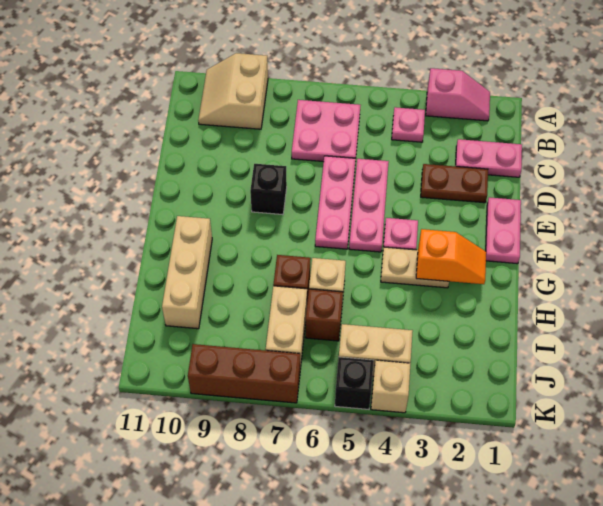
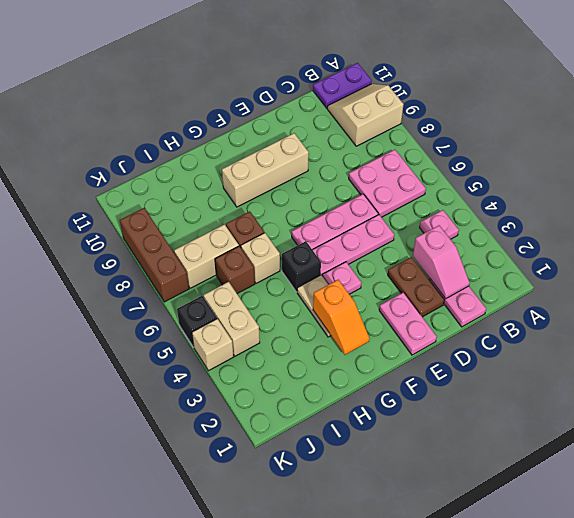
pink slope A2:A3 level 1 top 3 -> pink slope C2:C3 level 2 top 3
none -> purple plate A11:B11 level 1
pink plate E1:F1 level 1 -> pink plate E1:E2 level 1
black brick E8 level 1 -> black brick G5 level 1
tan brick G10:I10 level 1 -> tan brick E9:G9 level 1

